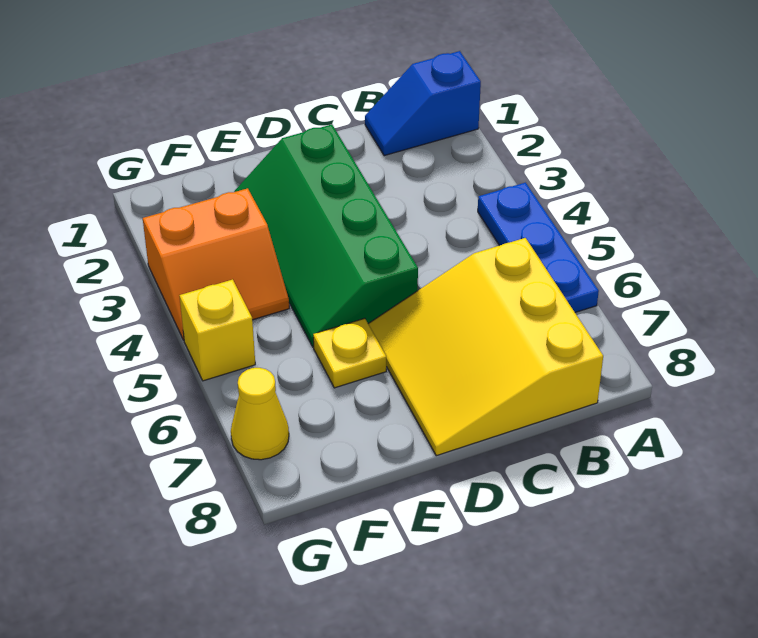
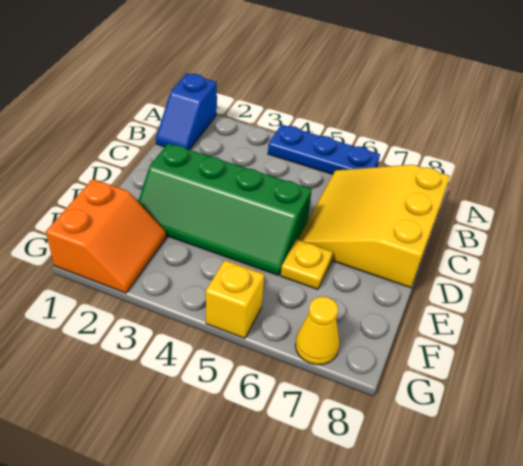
yellow slope B6:D8 level 1 top B -> yellow slope B6:D8 level 1 top 8
orange slope F3:G4 level 1 top 3 -> orange slope F1:G2 level 1 top 1

